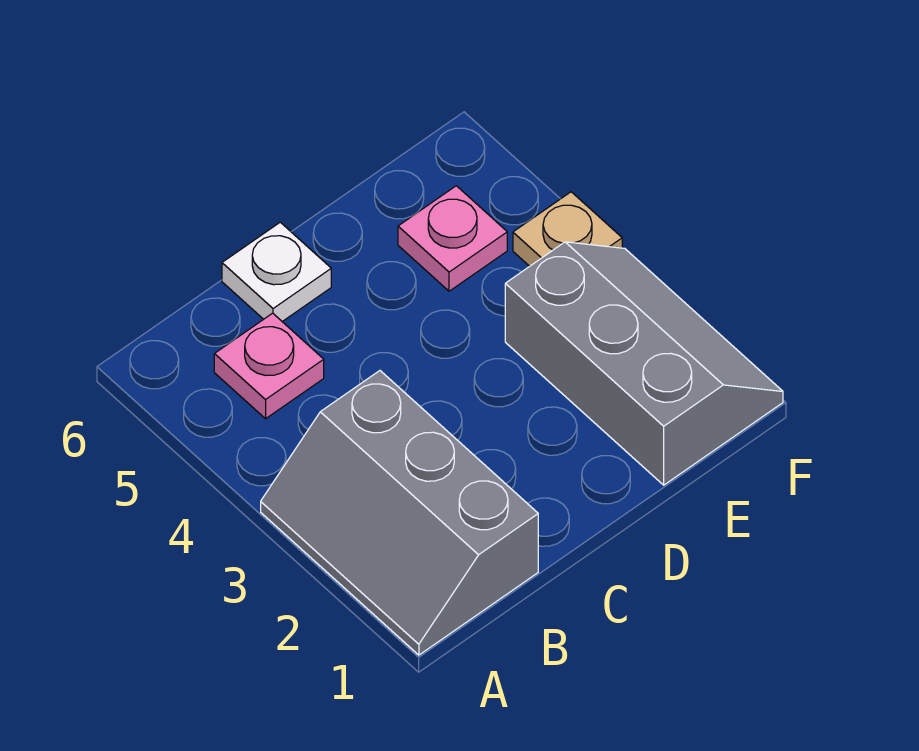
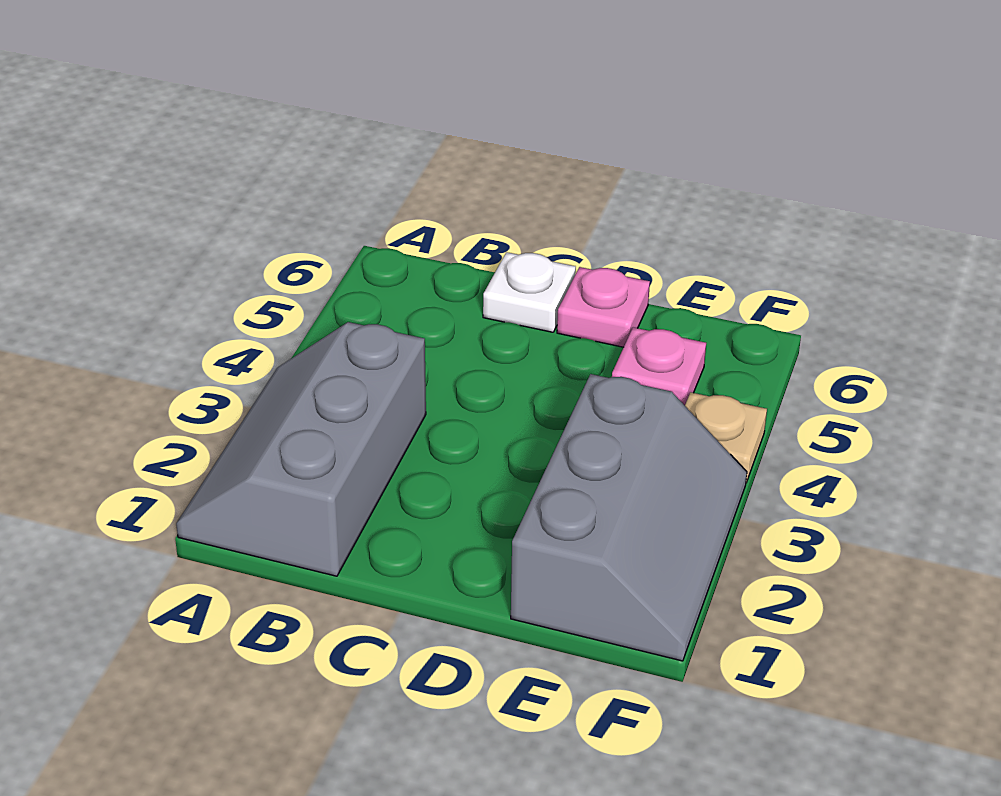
pink plate B5 level 1 -> pink plate D6 level 1

